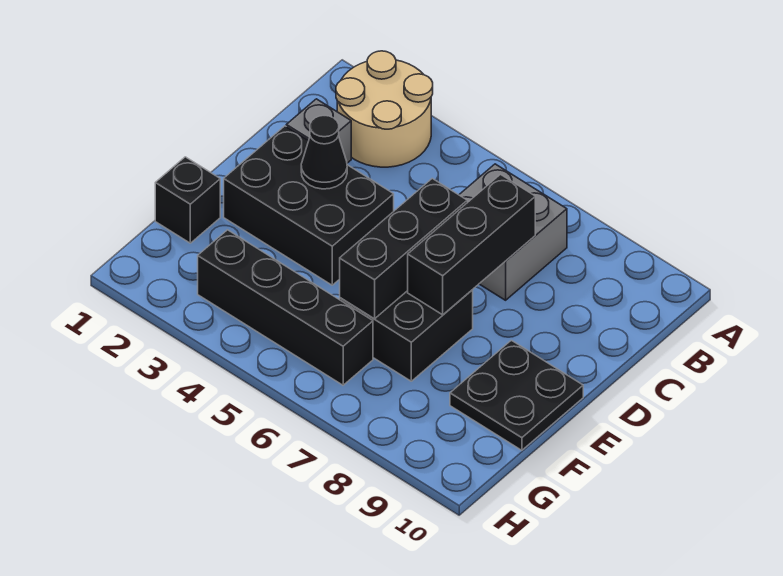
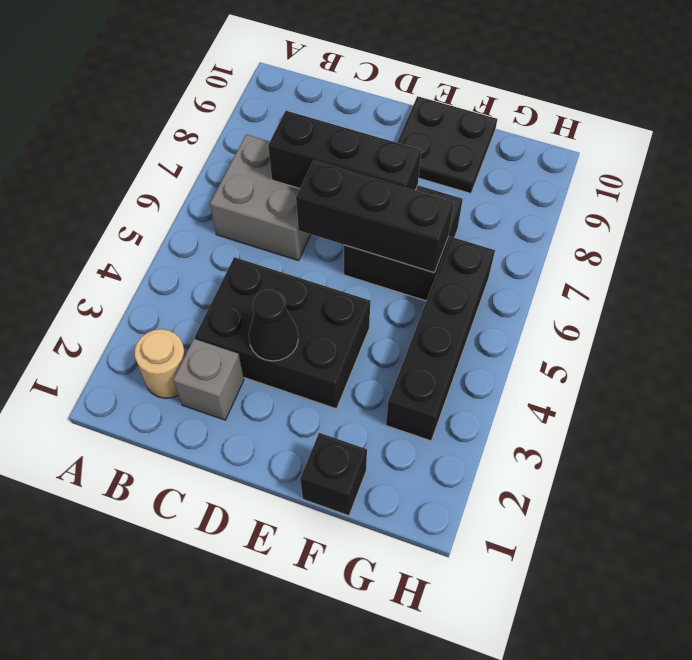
tan round brick A2:B3 level 1 -> tan round brick B2 level 1
black brick D2:E4 level 1 -> black brick C3:E4 level 1

